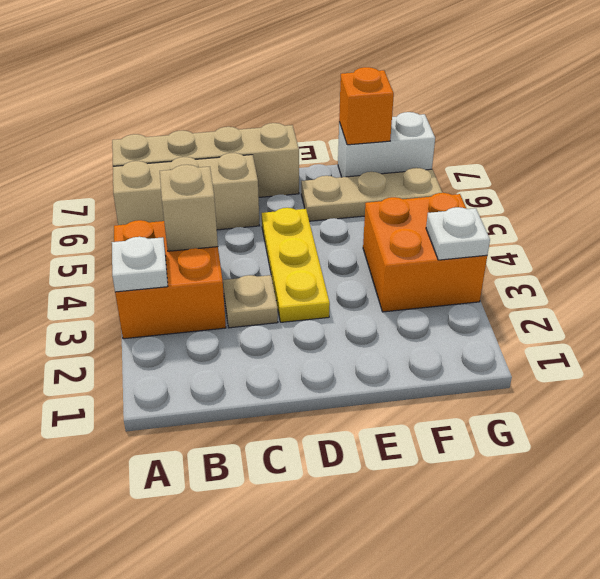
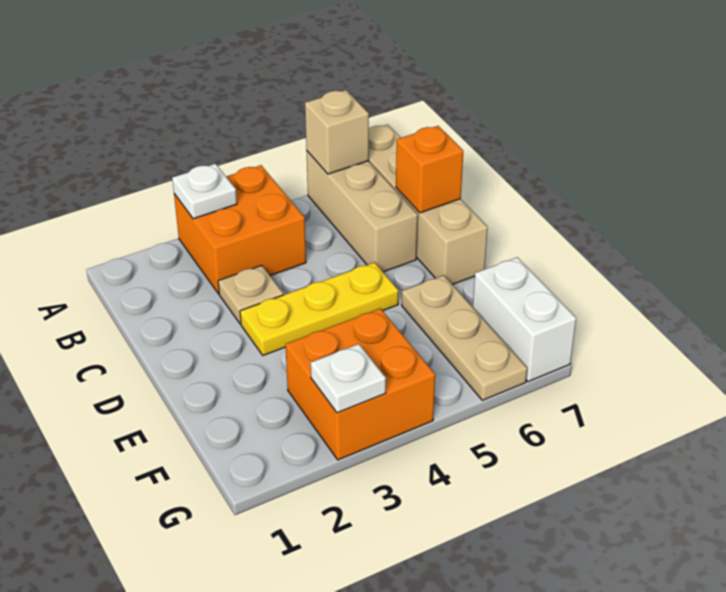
tan brick B4 level 2 -> tan brick A6 level 2
orange brick F7 level 2 -> orange brick C7 level 2

